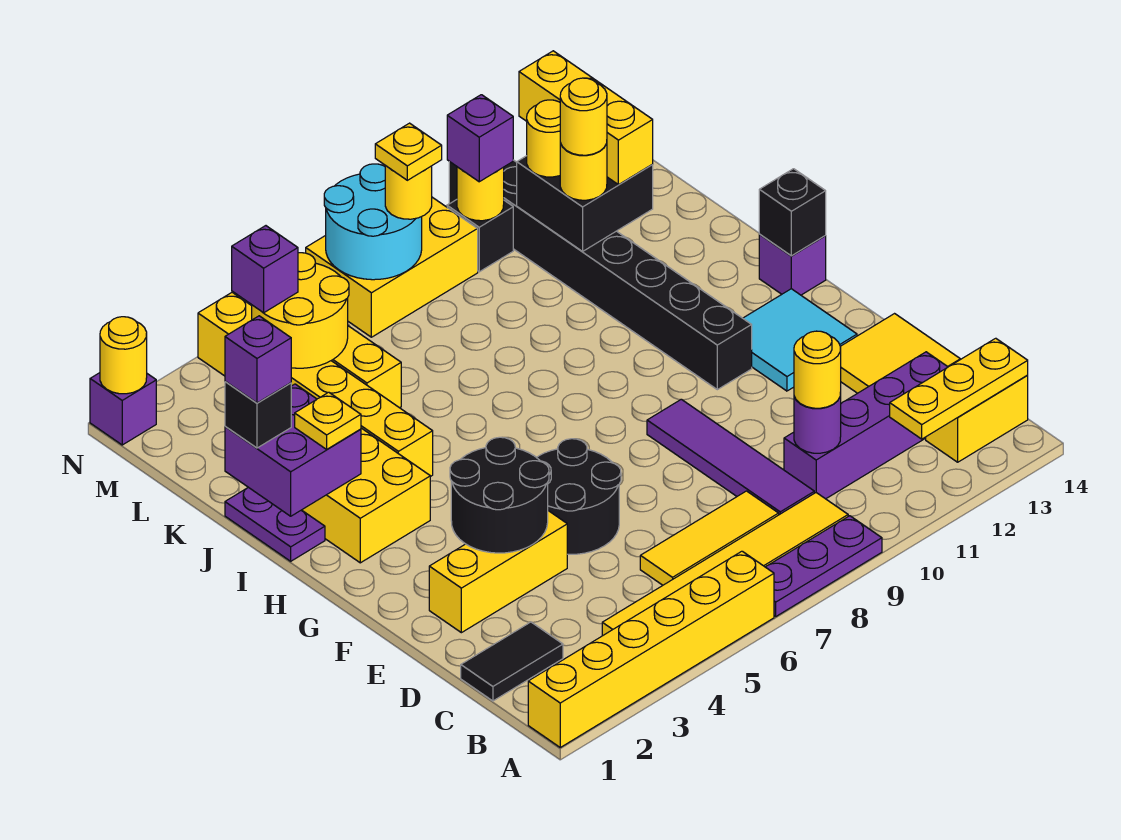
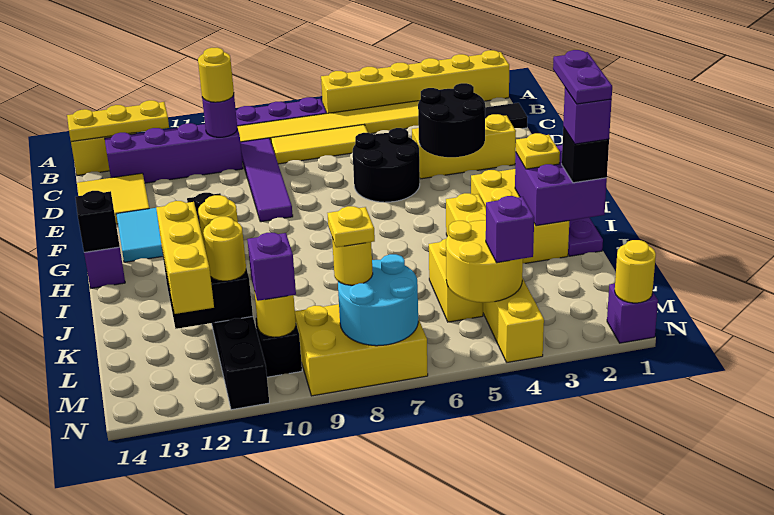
none -> purple plate I1:J1 level 5
yellow round brick K11 level 4 -> none

